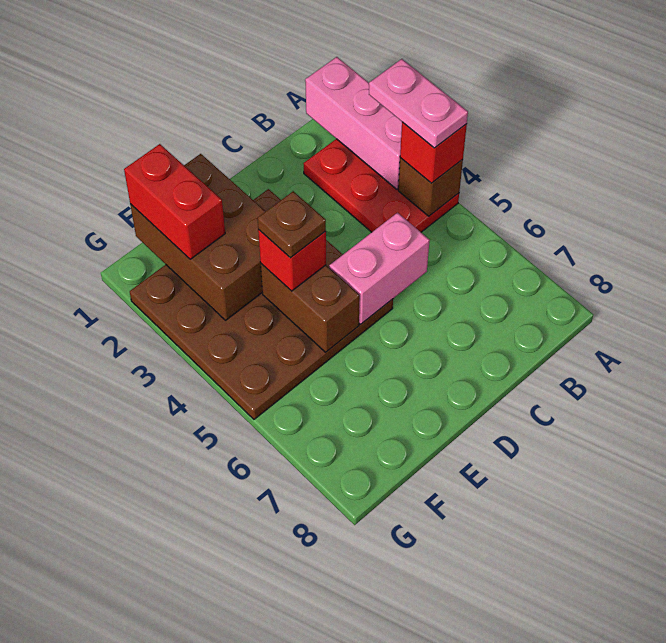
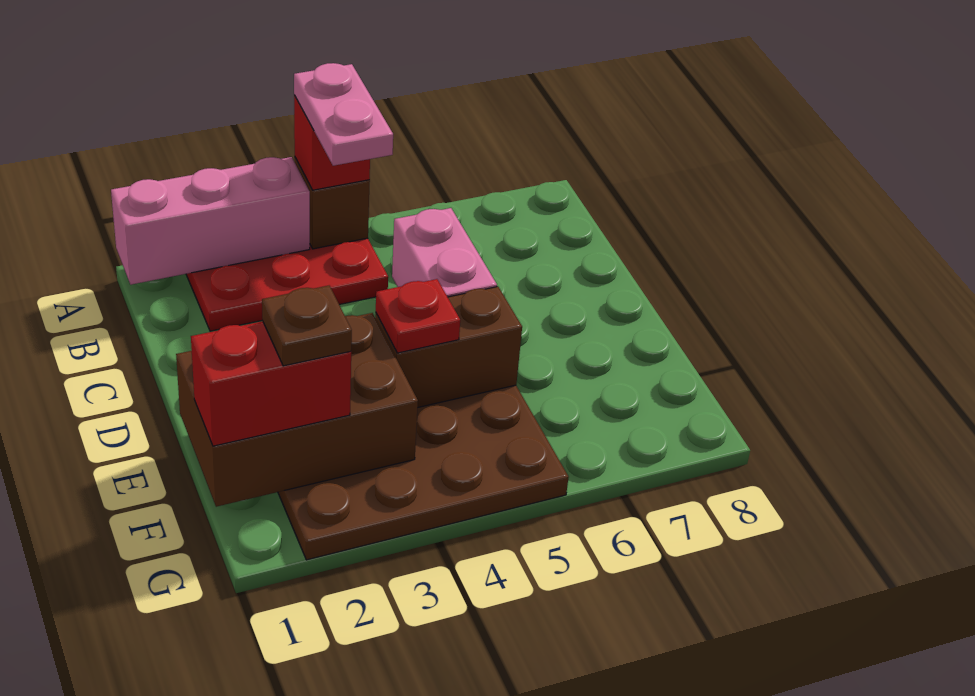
pink plate A3:A4 level 4 -> pink plate A4:B4 level 4
red brick E4 level 3 -> red plate E4 level 3
brown plate E4 level 4 -> brown plate F2 level 4

